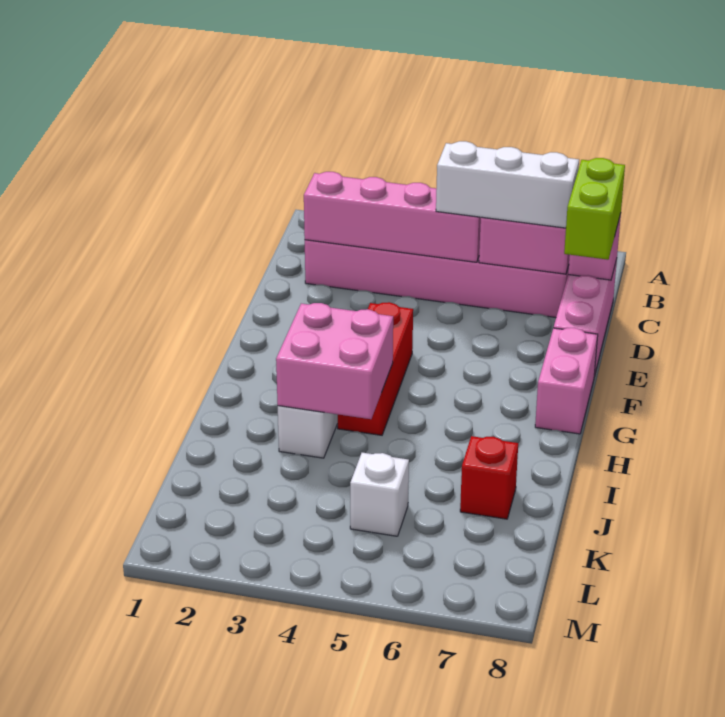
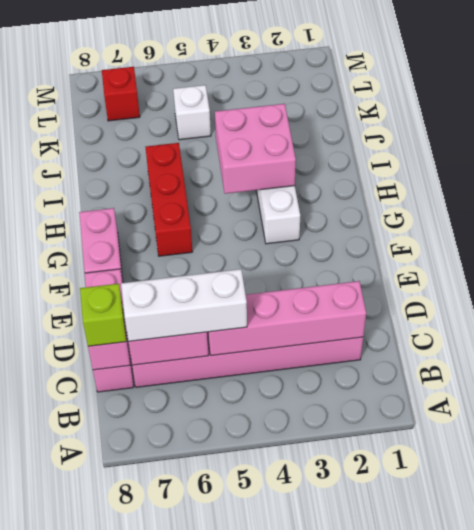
lime brick C8:D8 level 3 -> lime brick C8 level 3
red brick F4:H4 level 1 -> red brick G6:I6 level 1
red brick J7 level 1 -> red brick L7 level 1

